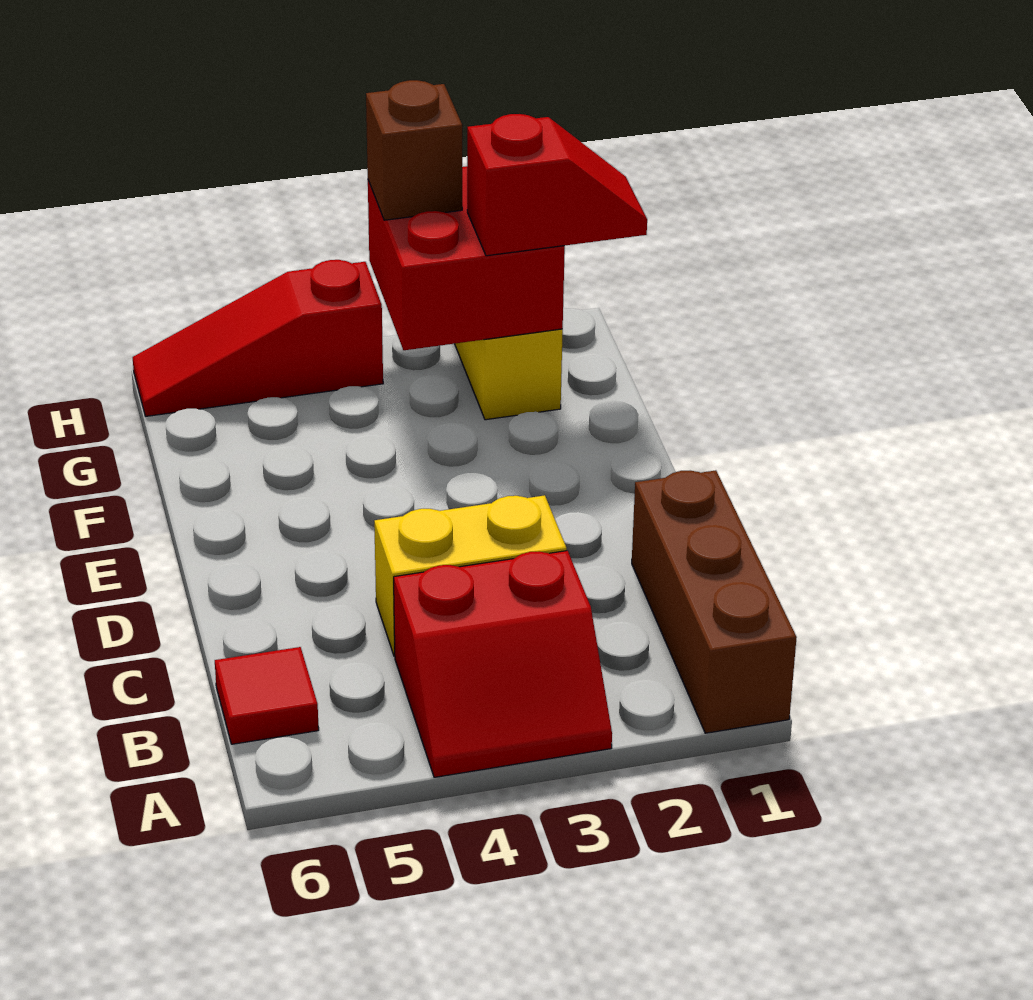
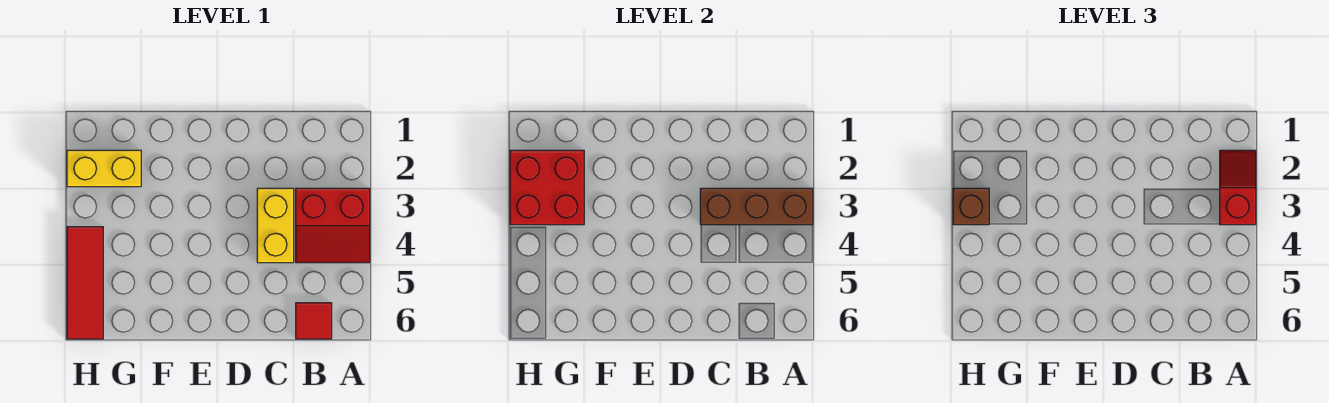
brown brick A1:C1 level 1 -> brown brick A3:C3 level 2
red slope A3:B4 level 1 top B -> red slope A3:B4 level 1 top 3
red slope G1:G2 level 3 top 2 -> red slope A2:A3 level 3 top 3
red slope H4:H6 level 1 top 4 -> red tile H4:H6 level 1

